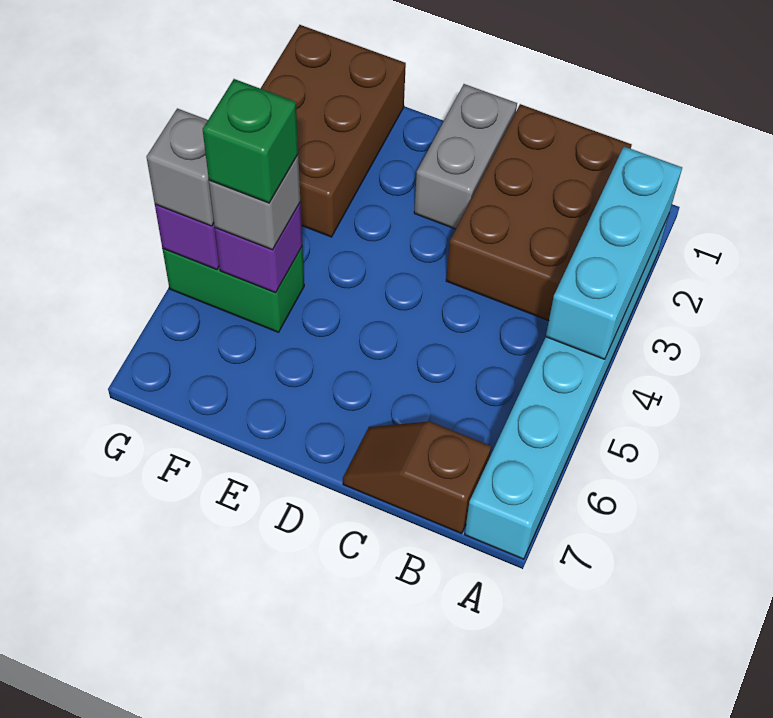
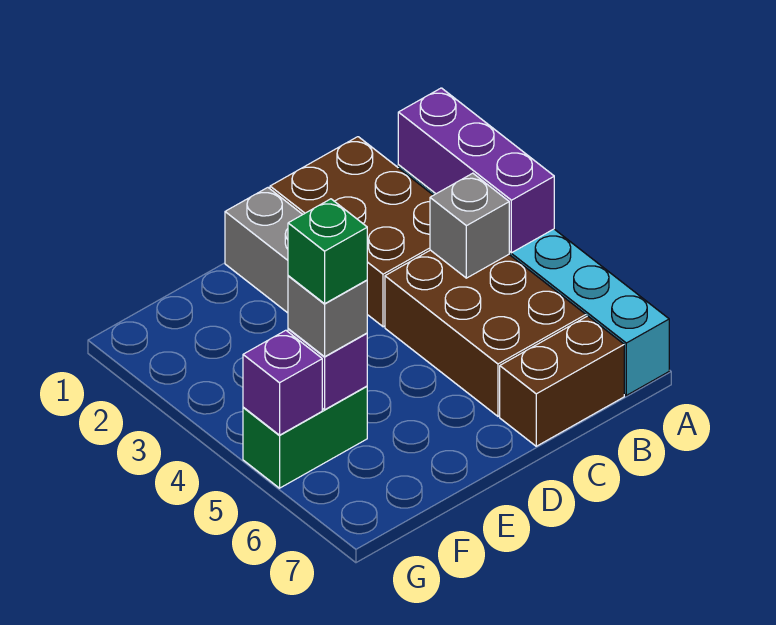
cyan brick A2:A4 level 2 -> purple brick A2:A4 level 2
brown slope B7:C7 level 1 top B -> brown brick B7:C7 level 1
brown brick F1:G3 level 1 -> brown brick B4:C6 level 1
grey brick G5 level 3 -> grey brick B4 level 2

